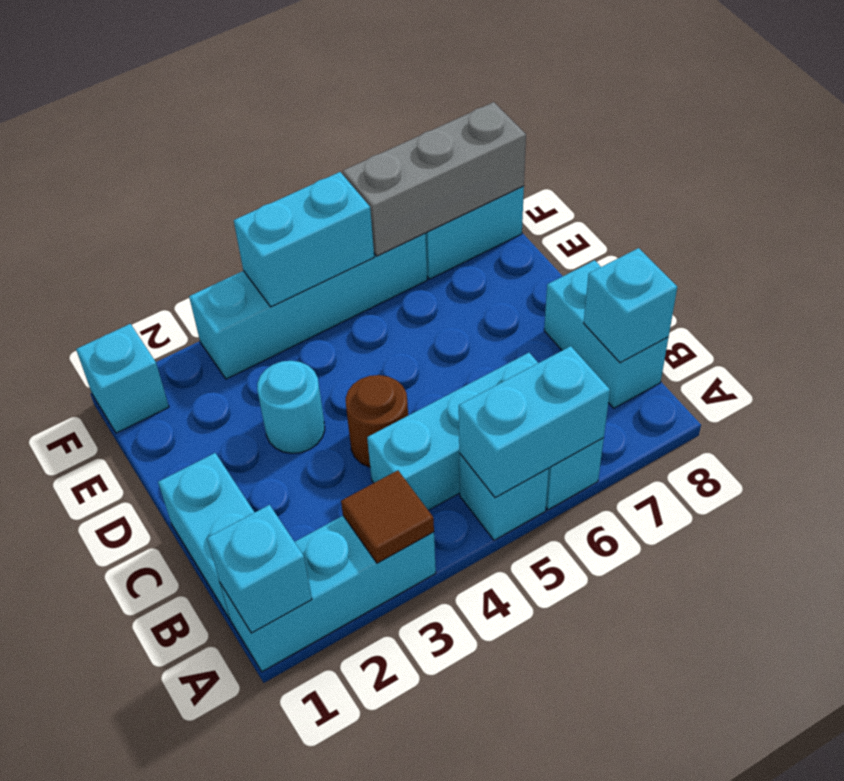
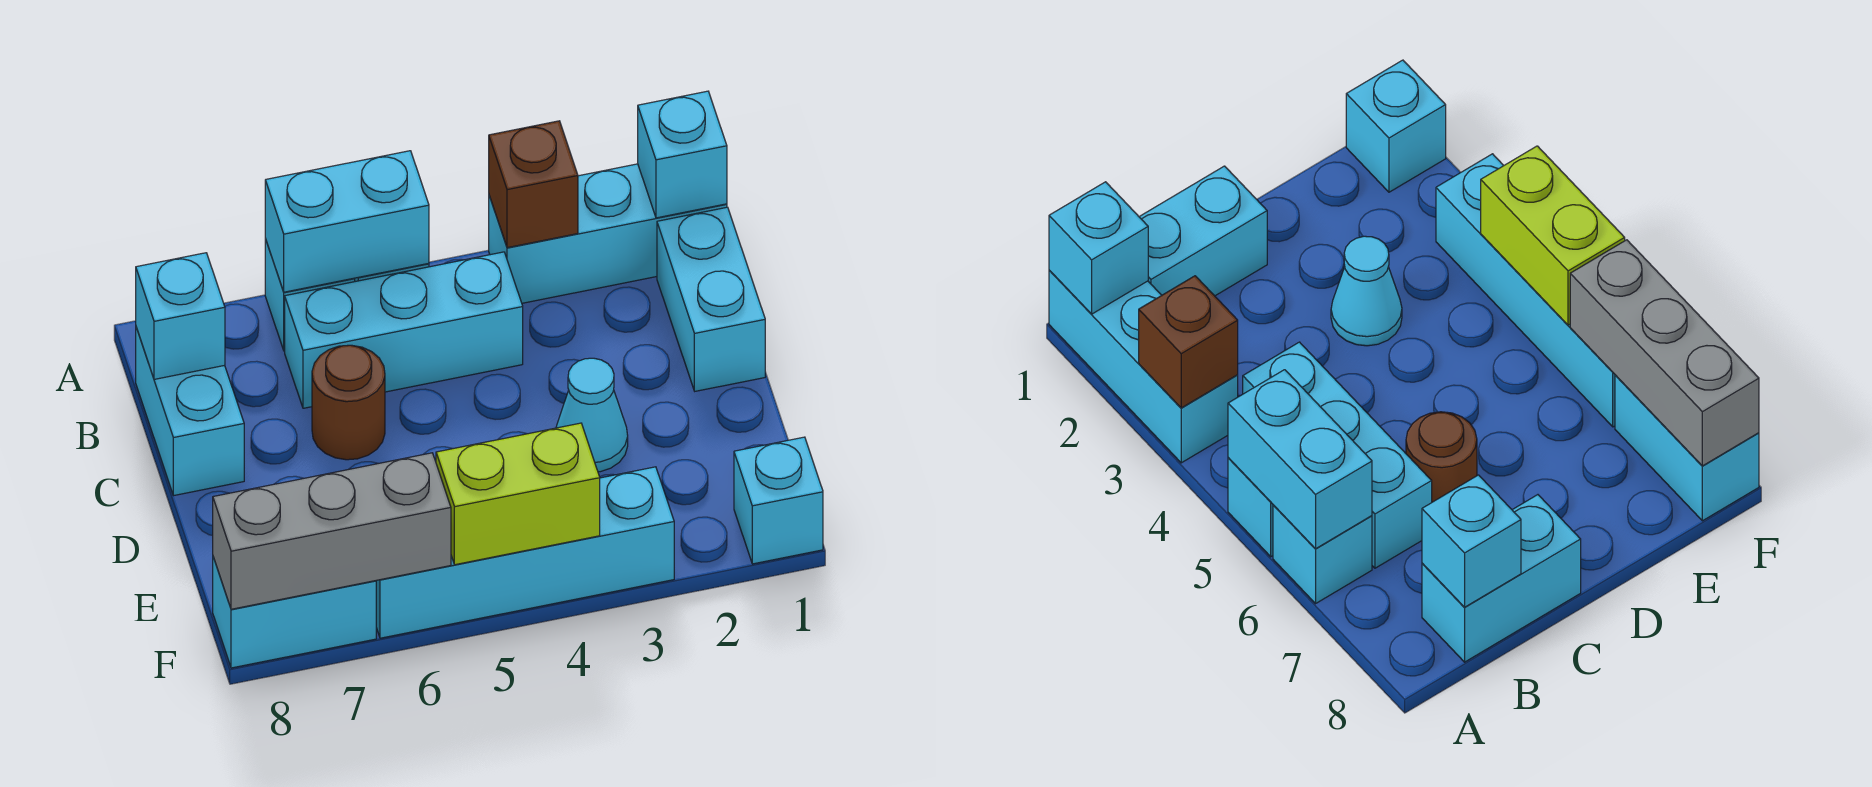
brown tile A3 level 2 -> brown brick A3 level 2
brown round brick C4 level 1 -> brown round brick C6 level 1
cyan round brick D3 level 1 -> cyan cone D3 level 1
cyan brick F4:F5 level 2 -> lime brick F4:F5 level 2

